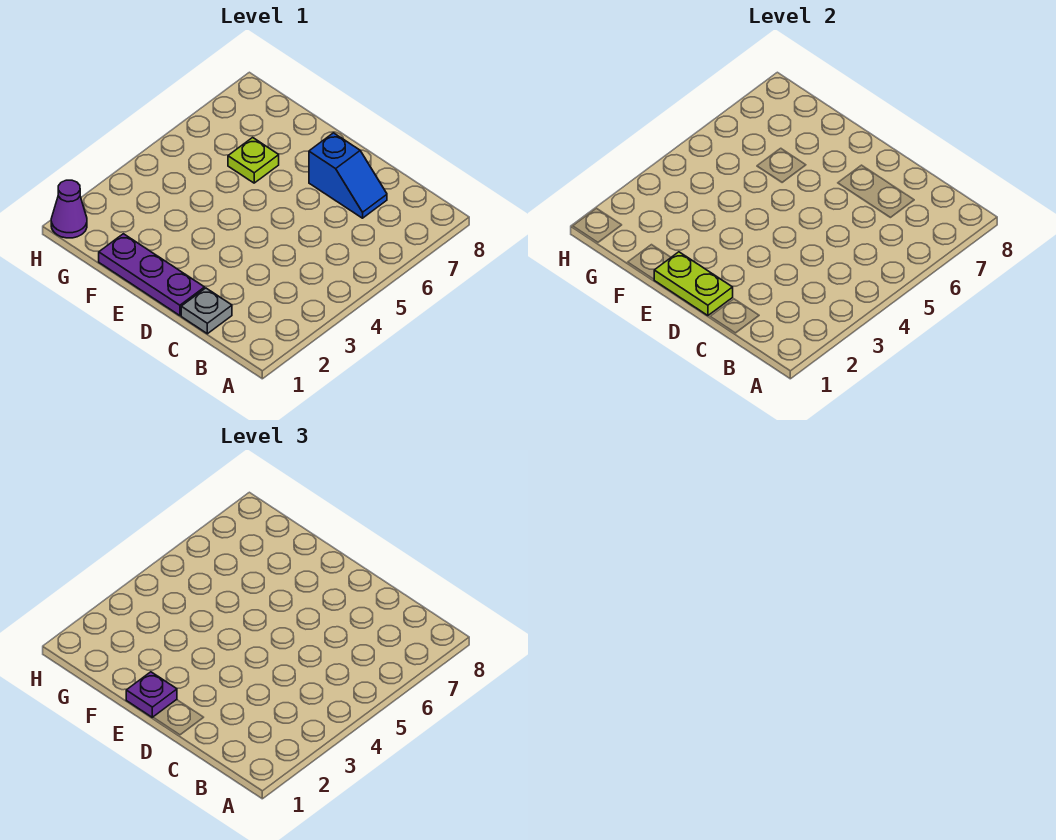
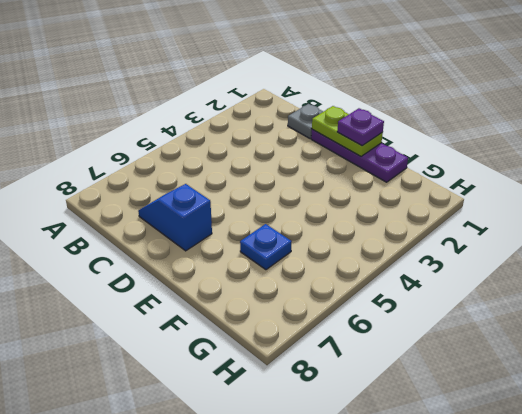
lime plate F6 level 1 -> blue plate F6 level 1
purple cone H1 level 1 -> none

